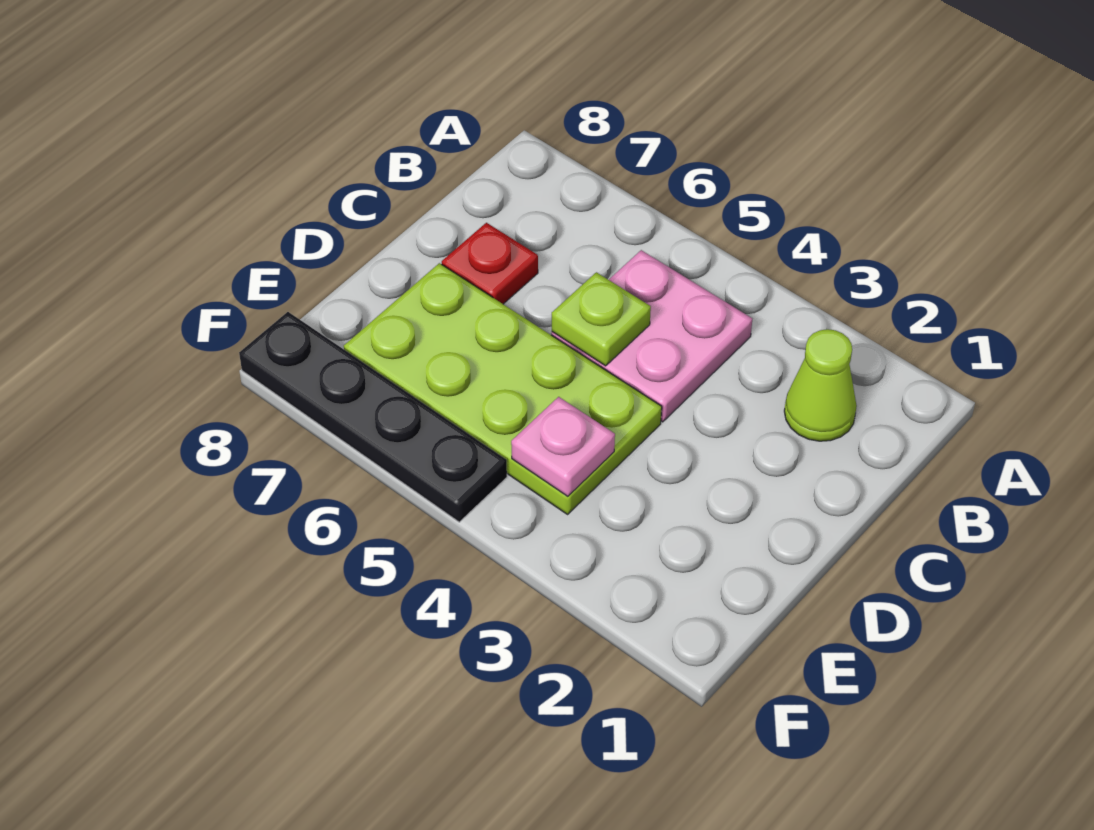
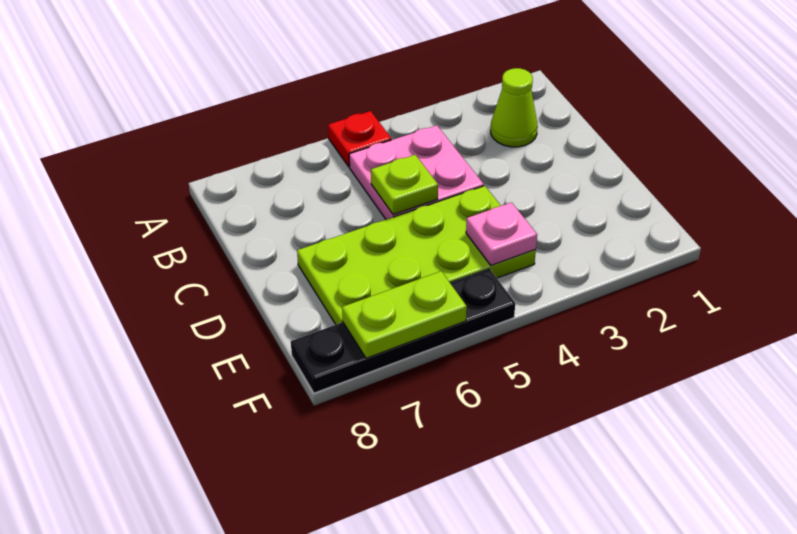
red plate C7 level 1 -> red plate A5 level 1
none -> lime plate F6:F7 level 2

